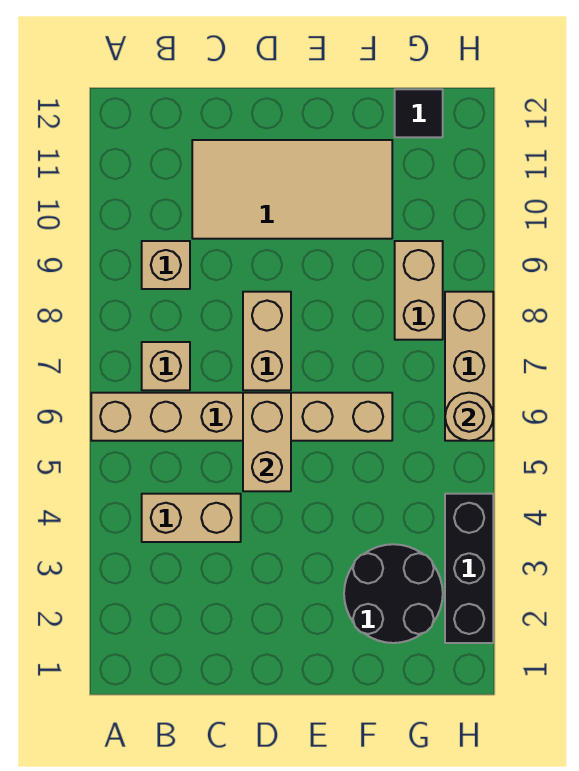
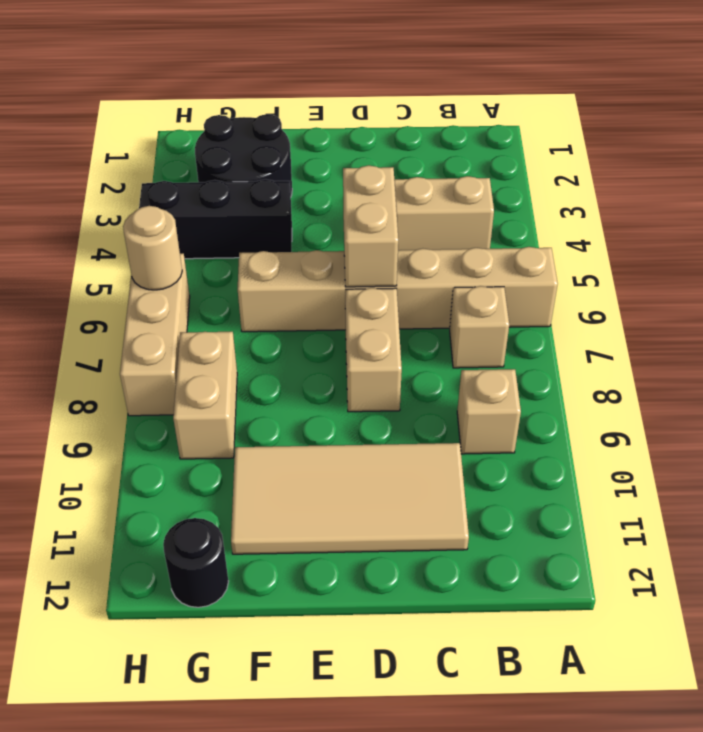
black tile G12 level 1 -> black round brick G12 level 1
black brick H2:H4 level 1 -> black brick F4:H4 level 1

